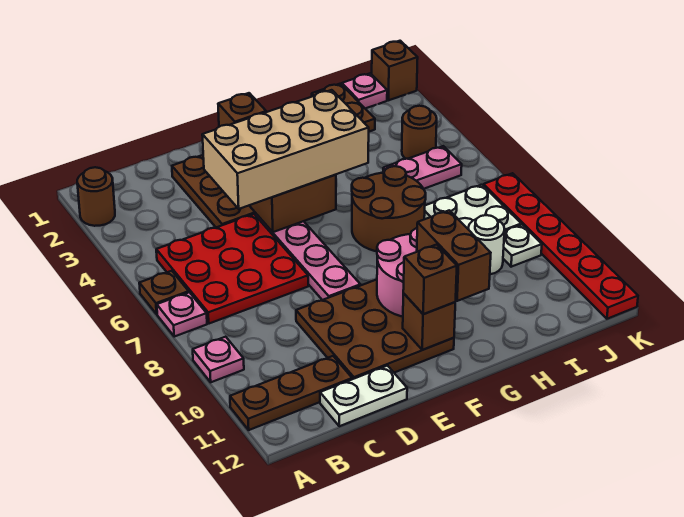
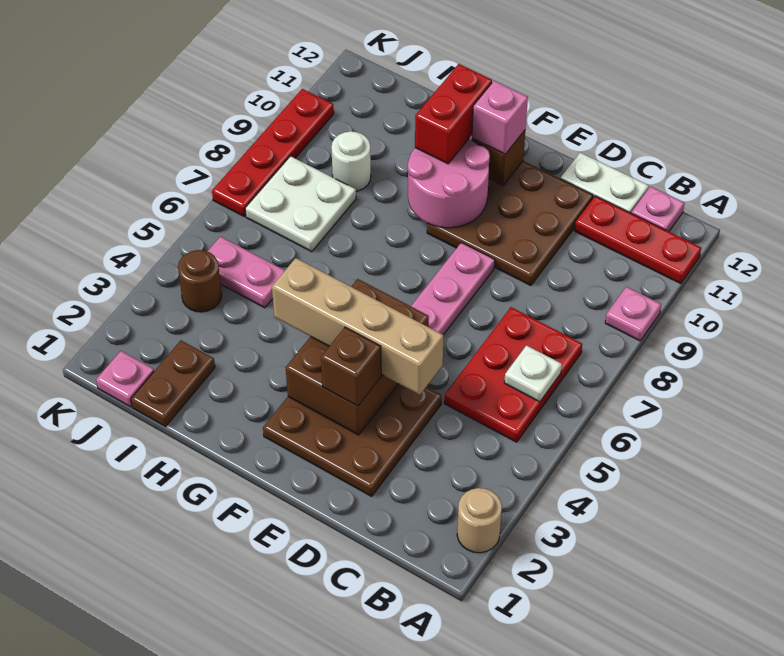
brown round brick A2 level 1 -> tan round brick A2 level 1
brown plate A6 level 1 -> none
pink plate A7 level 1 -> pink plate B12 level 1
brown plate A11:C11 level 1 -> red plate A11:C11 level 1
red plate B5:D7 level 1 -> red plate B5:C7 level 1
tan brick D4:G5 level 3 -> tan brick D4:G4 level 3
brown brick F11 level 3 -> pink brick F11 level 3
brown round brick G6:H7 level 1 -> none
brown brick G10:G11 level 3 -> red brick G10:G11 level 3
white plate J9 level 1 -> white plate B6 level 2
brown brick K1 level 1 -> none
red plate K7:K12 level 1 -> red plate K7:K10 level 1

